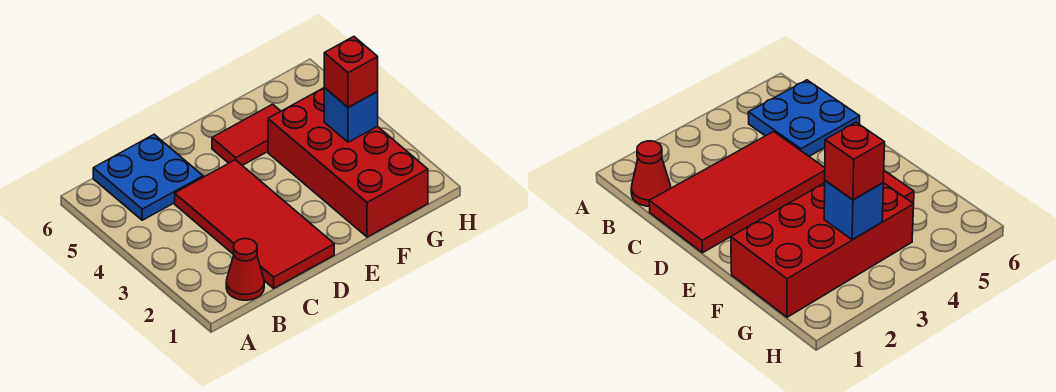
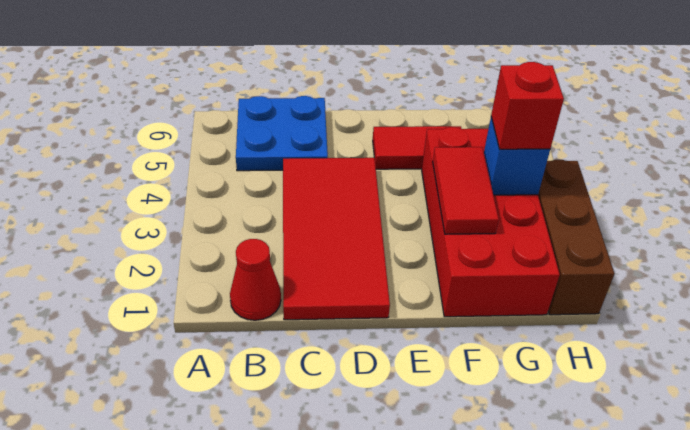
none -> red tile F2:F3 level 2
none -> brown brick H1:H3 level 1

